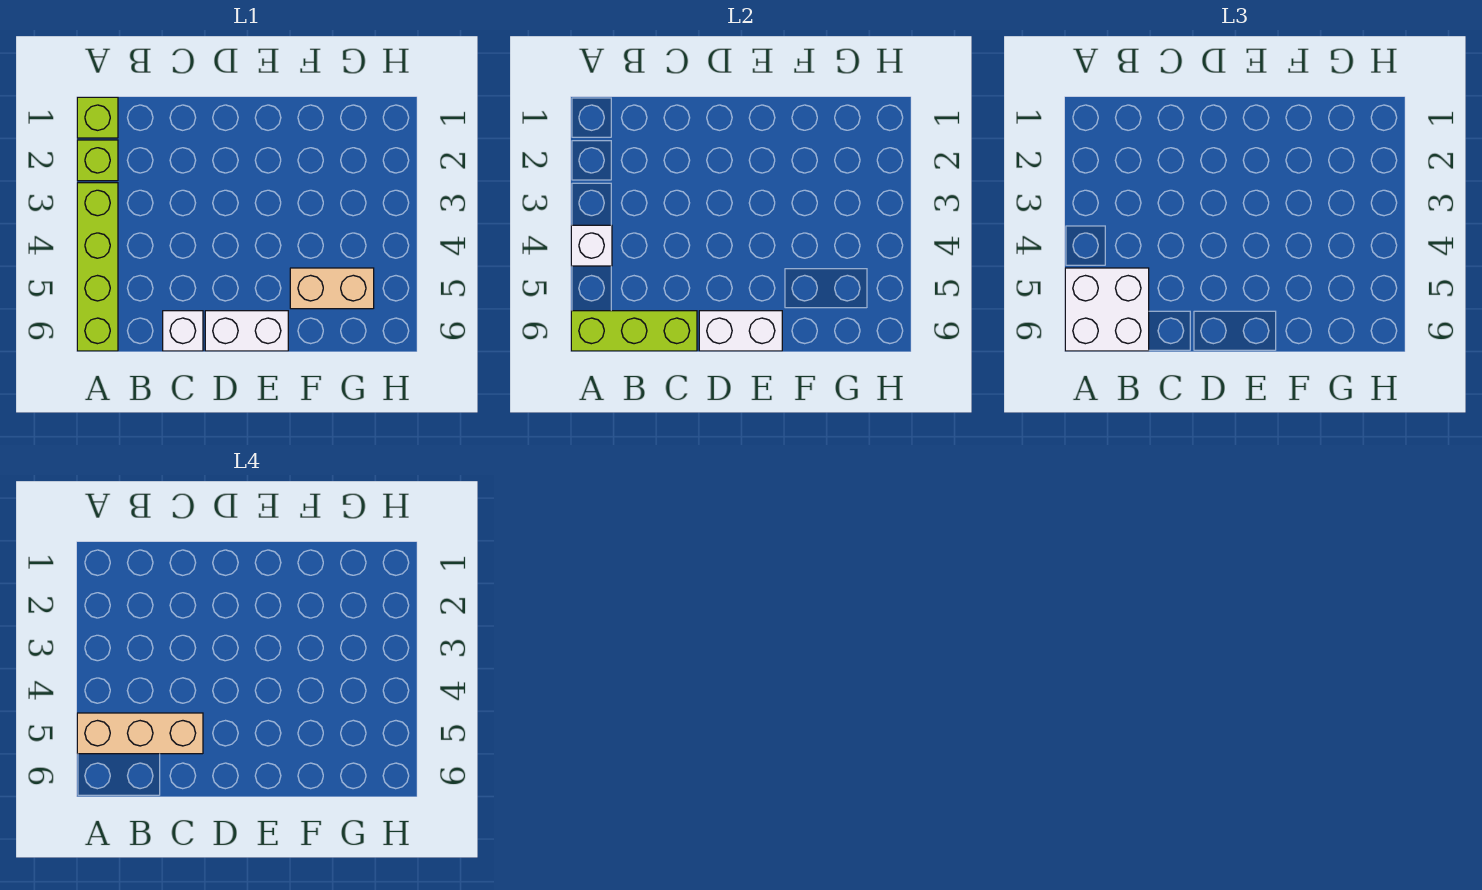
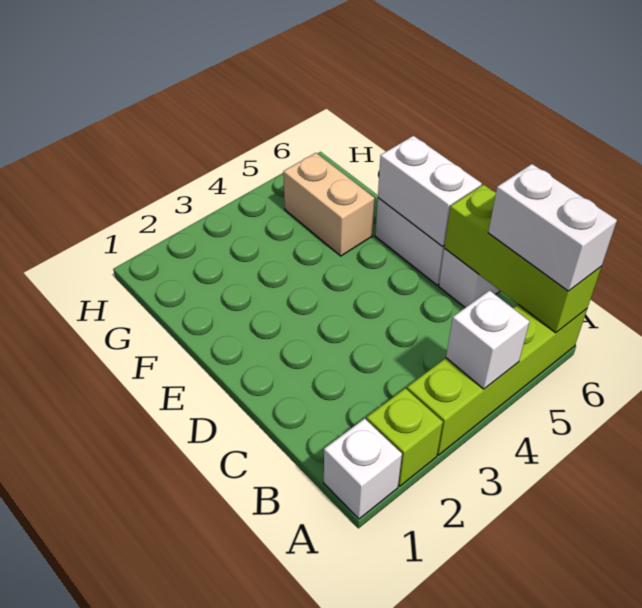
lime brick A1 level 1 -> white brick A1 level 1
white brick A5:B6 level 3 -> white brick A6:B6 level 3
tan brick A5:C5 level 4 -> none

